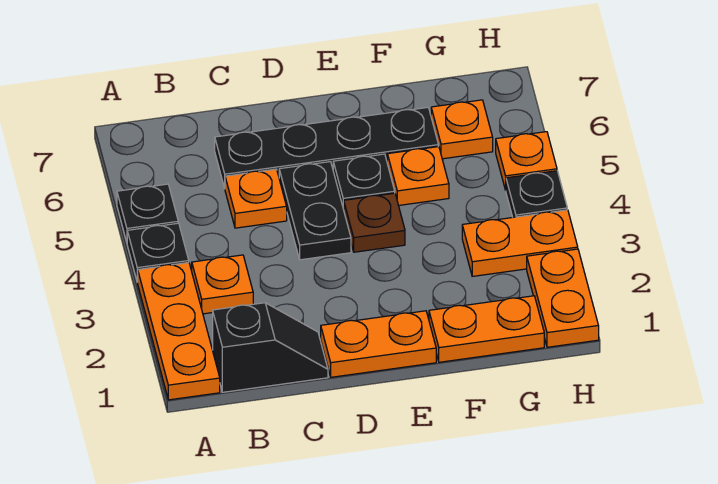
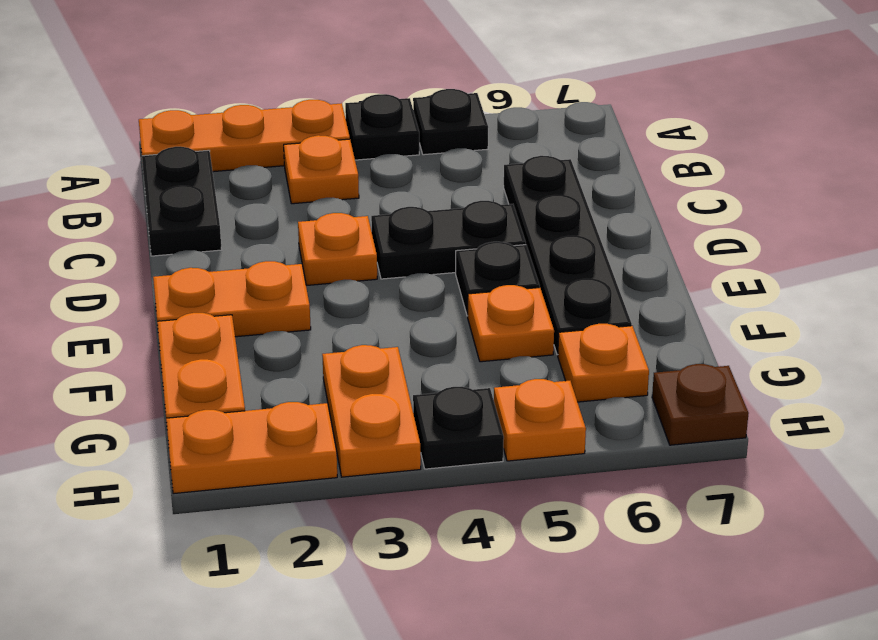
black slope B1:C1 level 1 top B -> black plate B1:C1 level 1
orange plate C5 level 1 -> orange plate D3 level 1
orange plate D1:E1 level 1 -> orange plate E1:E2 level 1
brown plate E4 level 1 -> brown plate H7 level 1

